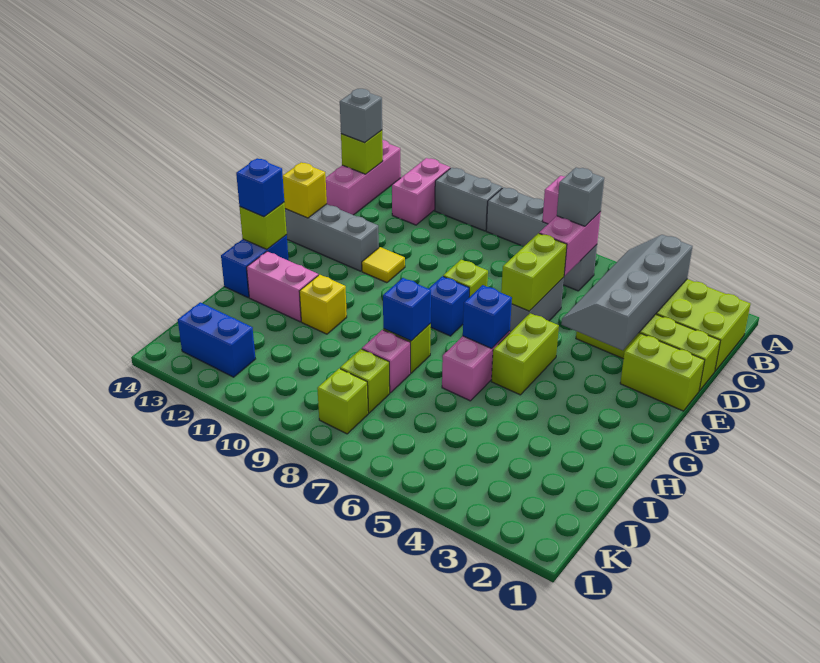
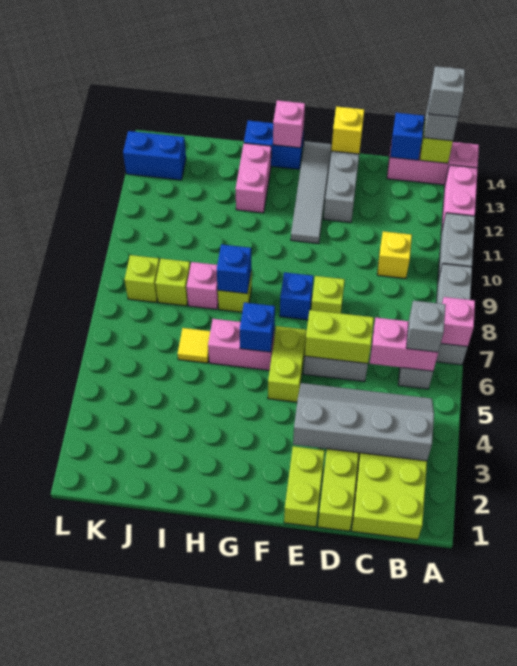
pink brick A12:B12 level 1 -> pink brick A12:A13 level 1
none -> grey brick B14 level 4
yellow tile E11 level 1 -> yellow tile I6 level 1
lime brick F5:G5 level 1 -> lime brick F5:F6 level 1
none -> grey tile F11:F14 level 1
lime brick G14 level 2 -> pink brick G14 level 2
blue brick G14 level 3 -> blue brick C14 level 2
yellow brick H11 level 1 -> yellow brick C10 level 1
blue brick K12:K13 level 1 -> blue brick K13:L13 level 1

